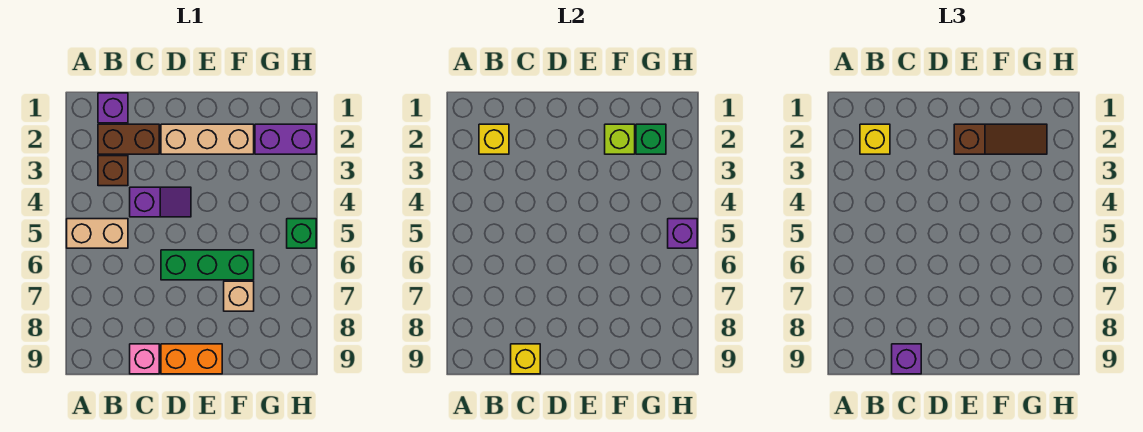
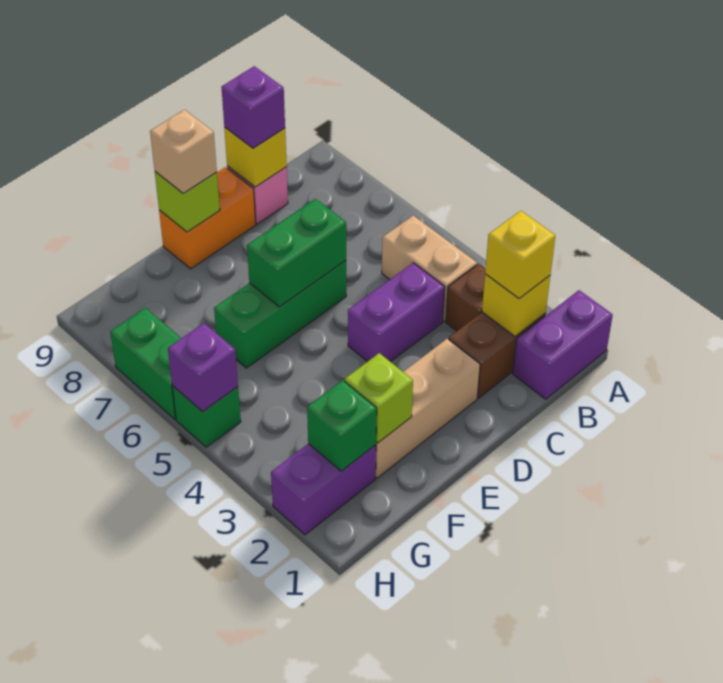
tan brick A5:B5 level 1 -> tan brick B4:B5 level 1
purple brick B1 level 1 -> purple brick A1:B1 level 1
purple slope C4:D4 level 1 top C -> purple brick C4:D4 level 1
none -> green brick D6:E6 level 2
brown slope E2:G2 level 3 top E -> none
none -> lime brick E9 level 2
tan brick F7 level 1 -> tan brick E9 level 3
none -> green brick H6:H7 level 1

